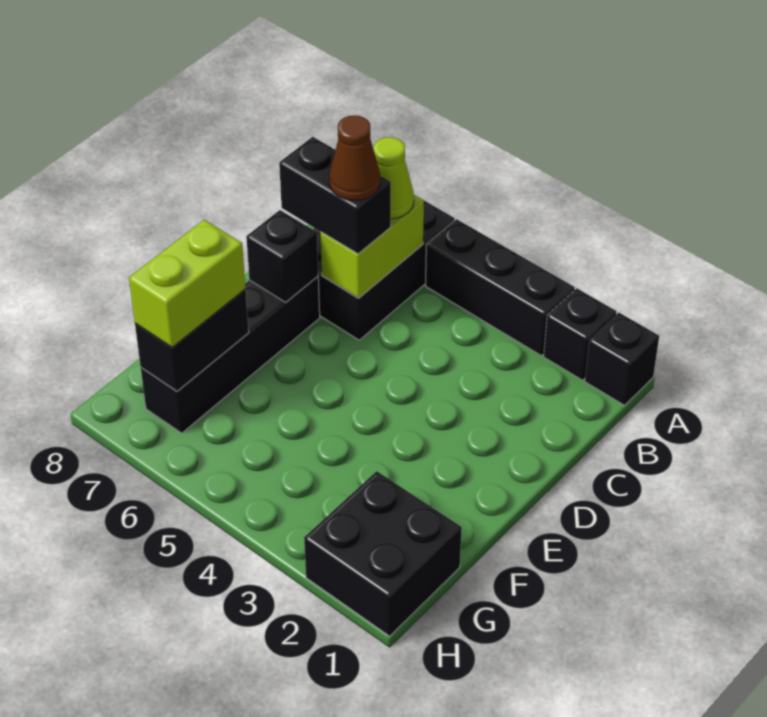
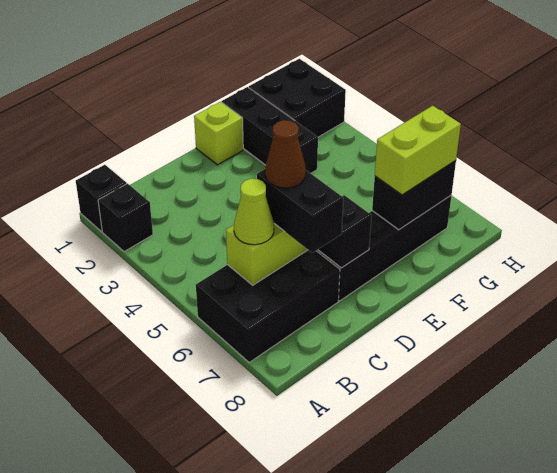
black brick A3:A5 level 1 -> black brick F1:F3 level 1
none -> lime brick E1 level 1

